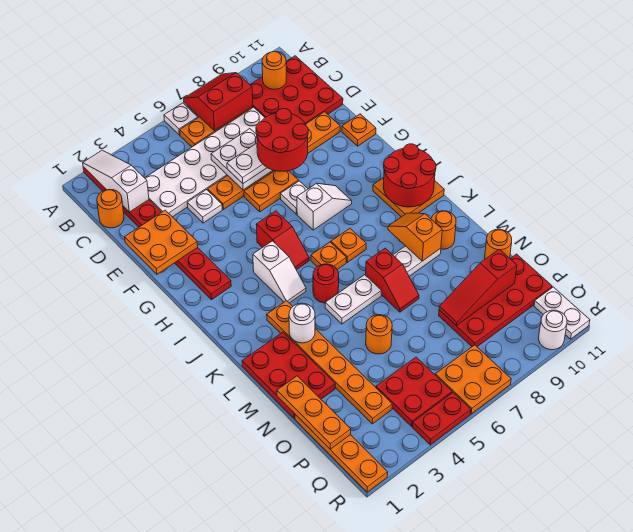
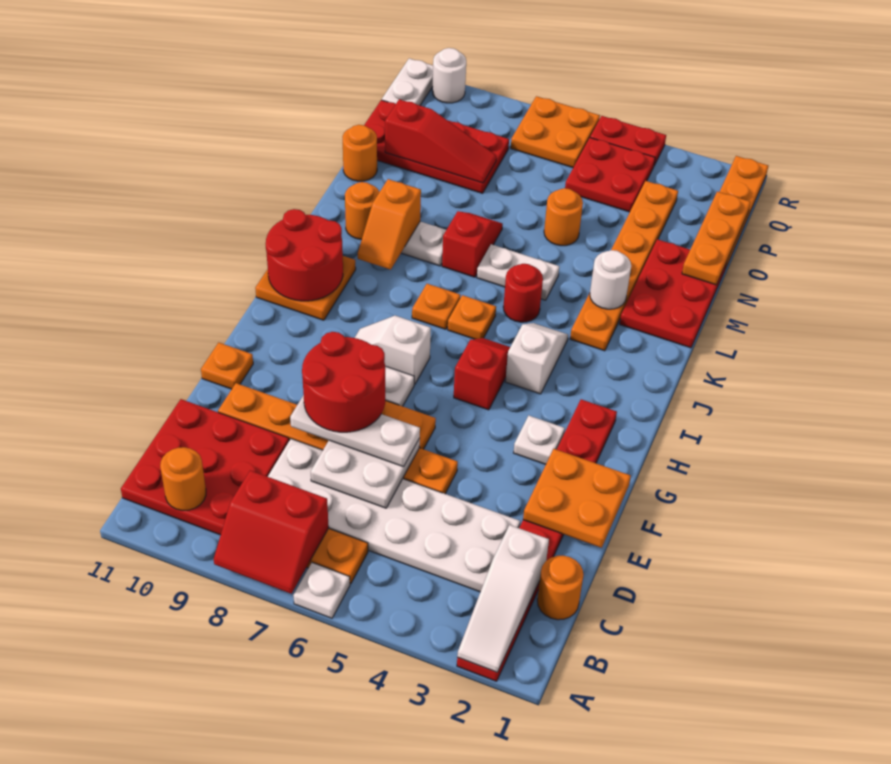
white plate E4 level 1 -> white plate G3 level 1

